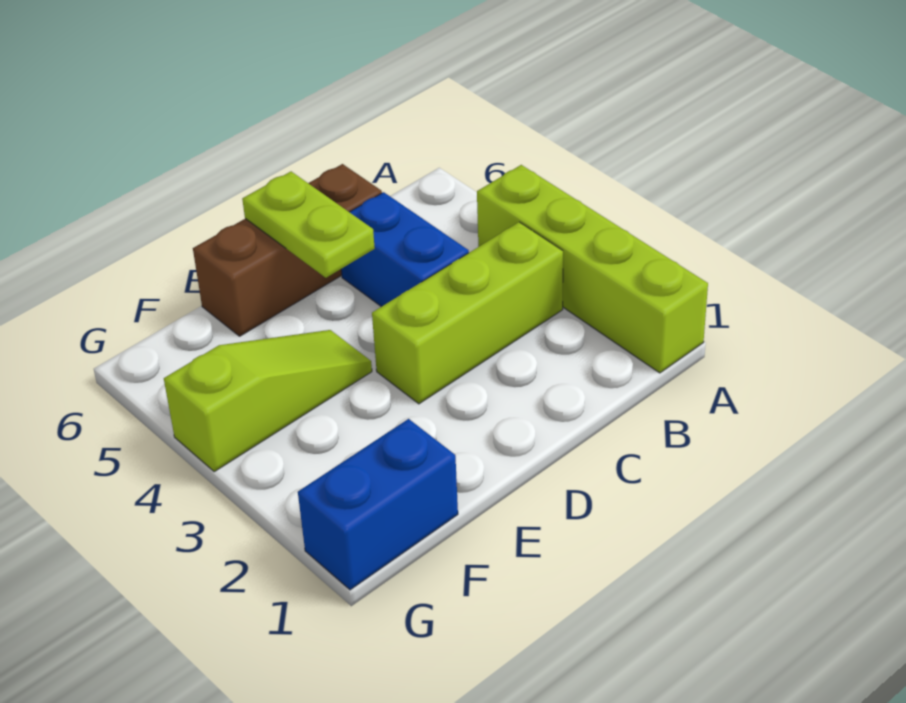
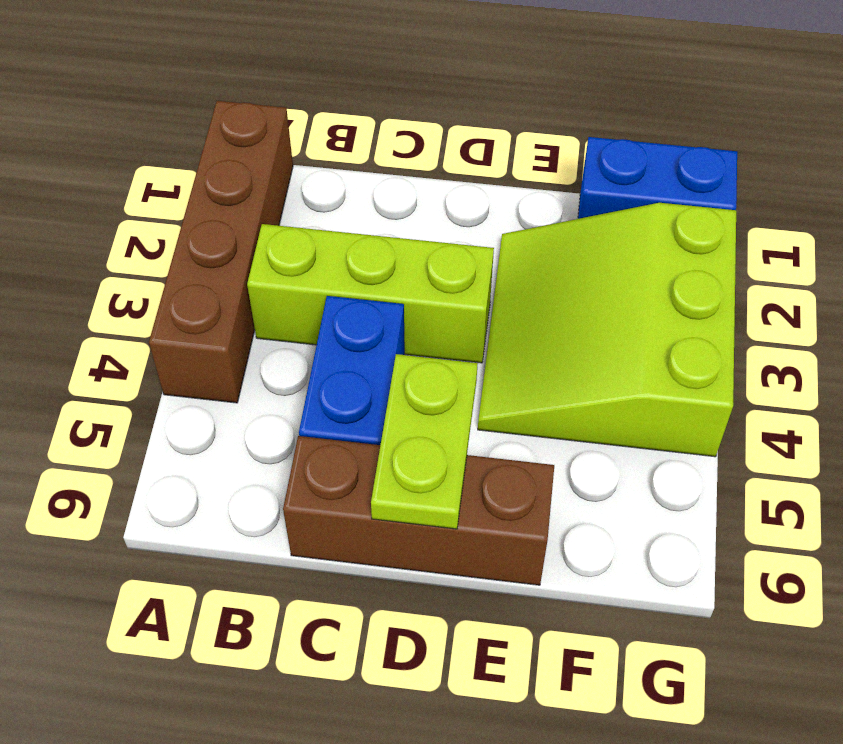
lime brick A1:A4 level 1 -> brown brick A1:A4 level 1
lime slope E4:G4 level 1 top G -> lime slope E2:G4 level 1 top G

